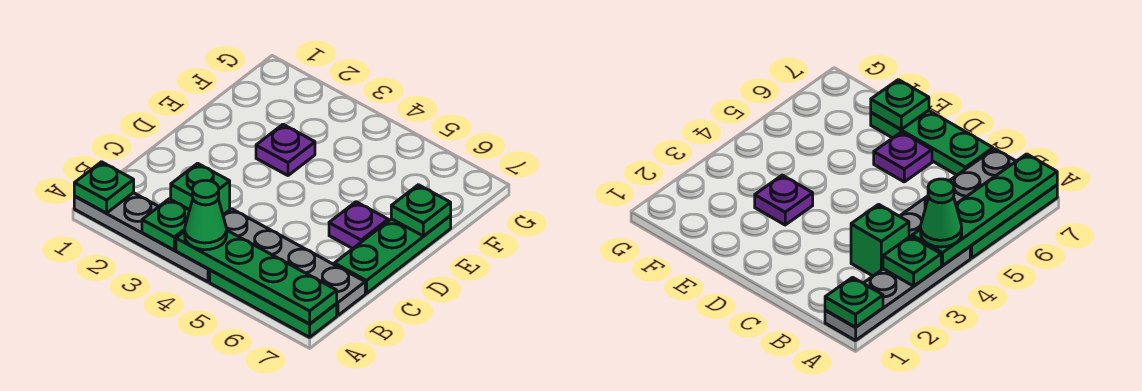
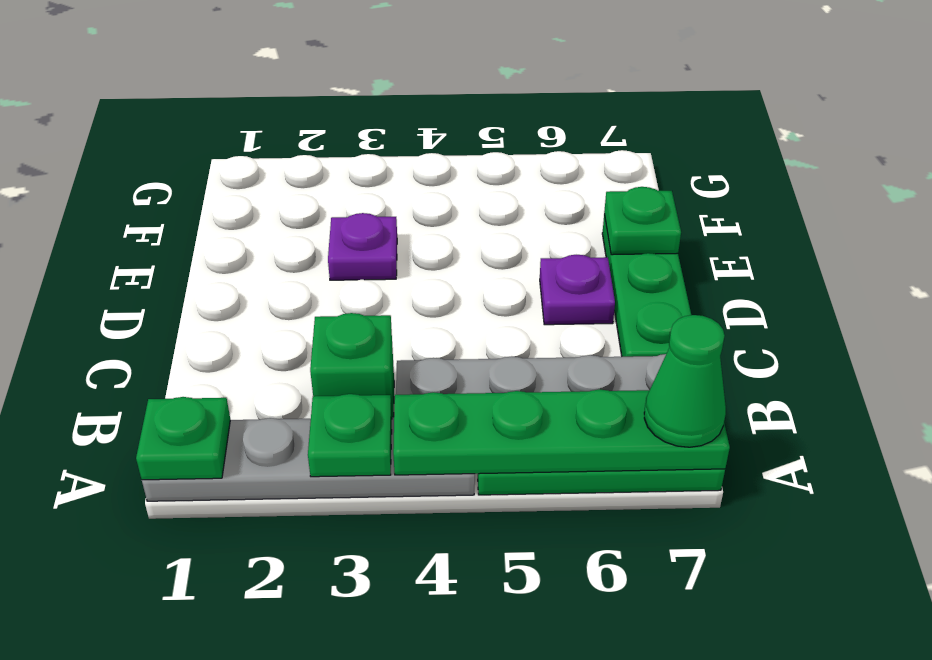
green cone A4 level 3 -> green cone A7 level 3

